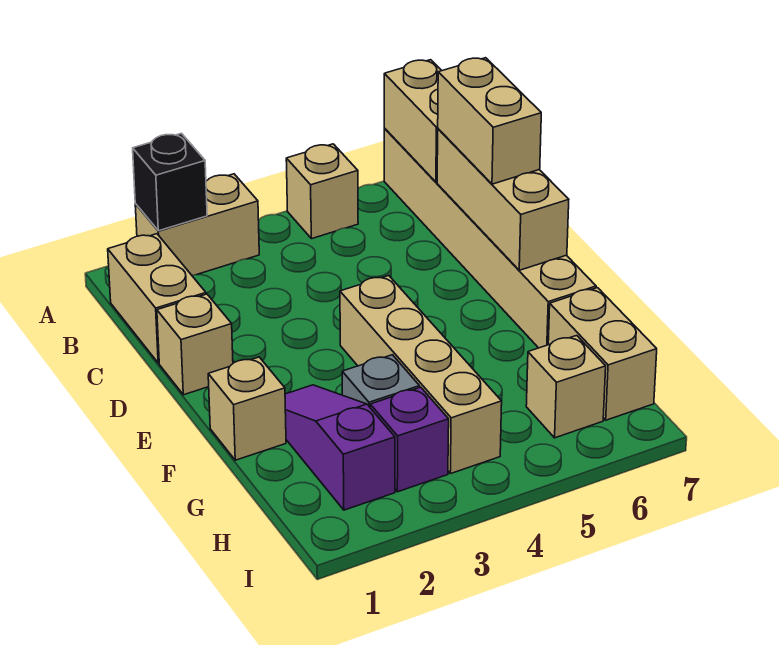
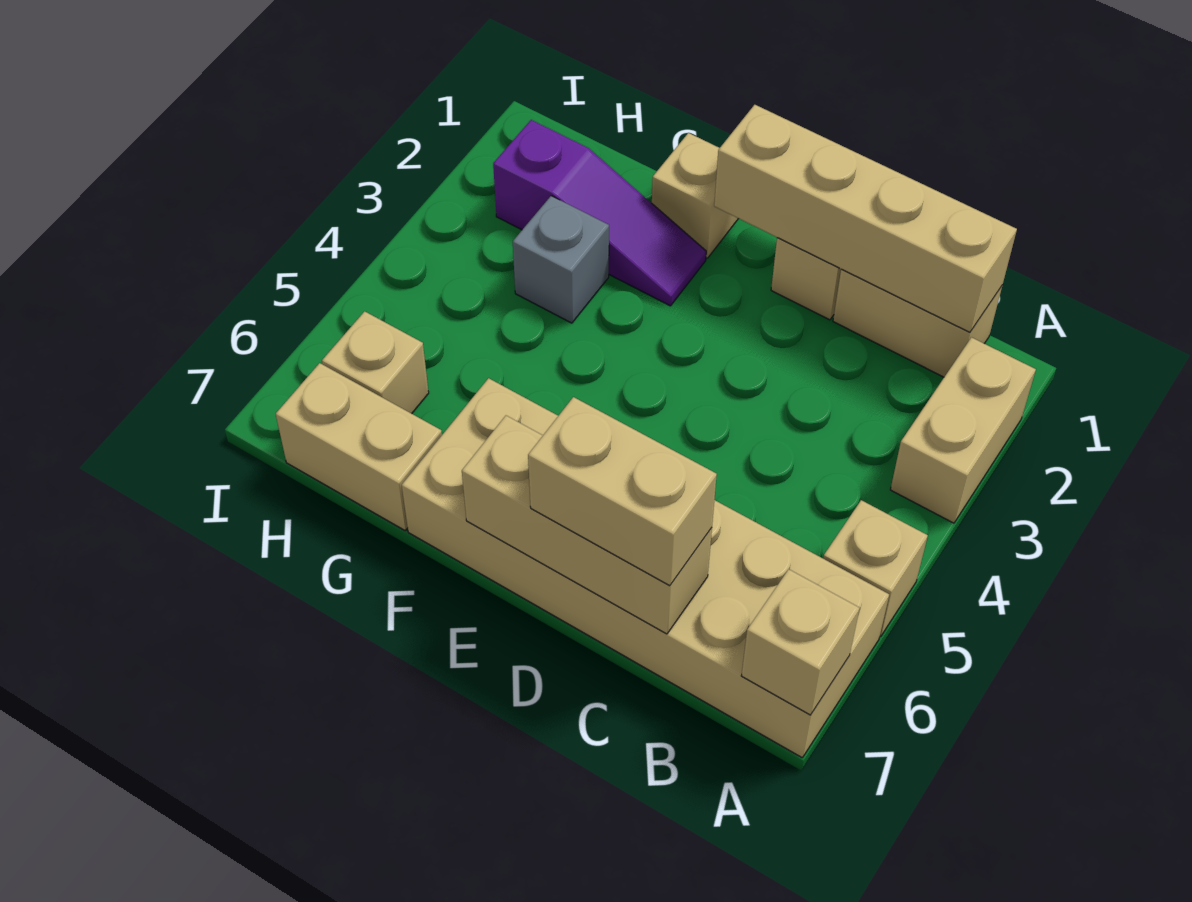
black brick A2 level 2 -> none
tan brick A7:F7 level 1 -> tan brick A6:F7 level 1
tan brick A7:B7 level 2 -> tan brick A7 level 2
tan brick E4:H4 level 1 -> tan brick B1:E1 level 2
purple brick H3 level 1 -> none

